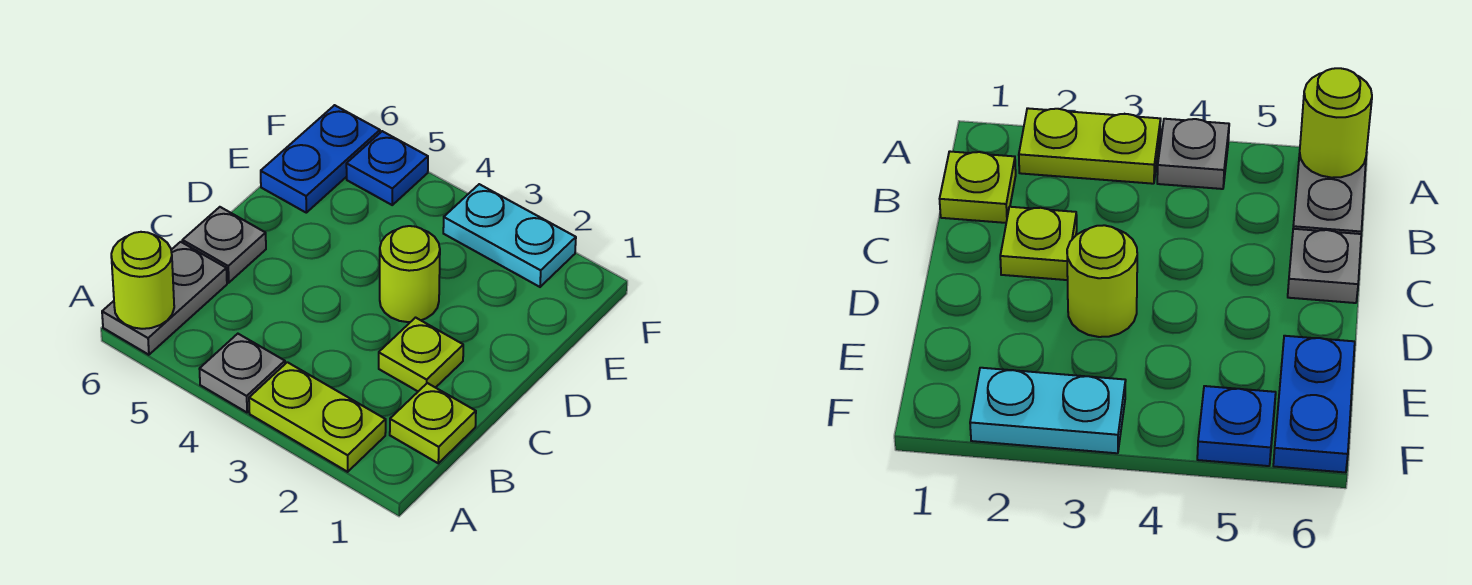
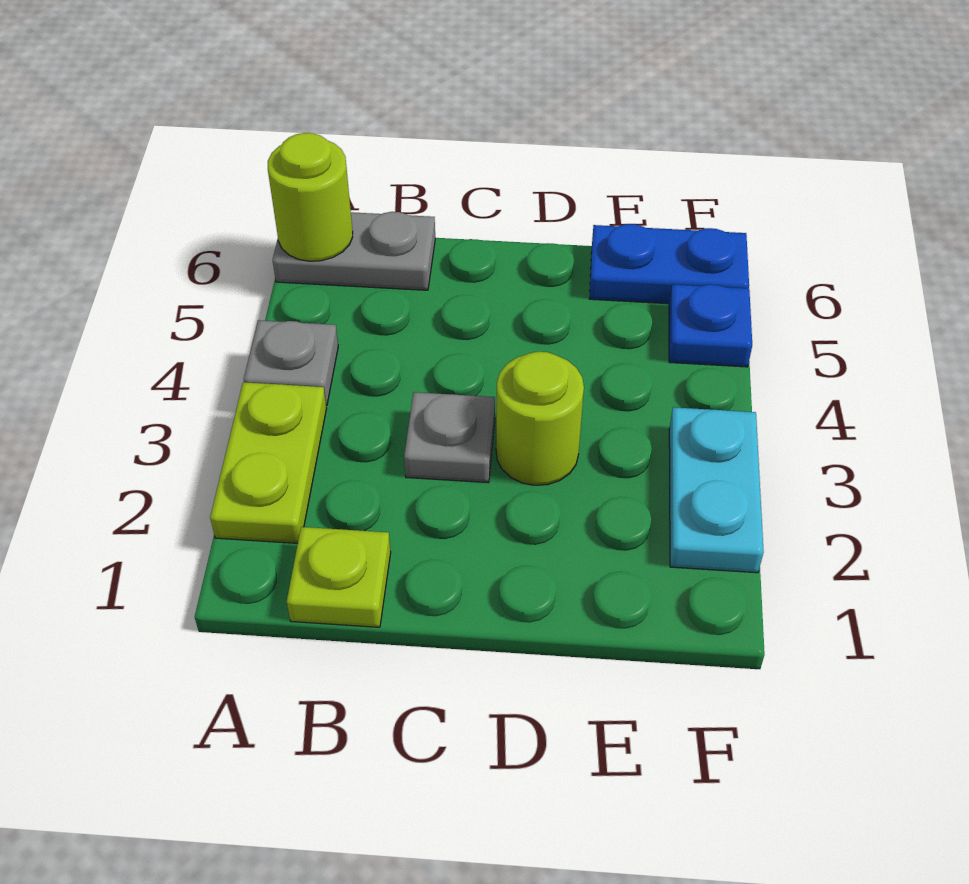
lime plate C2 level 1 -> none
grey plate C6 level 1 -> grey plate C3 level 1

